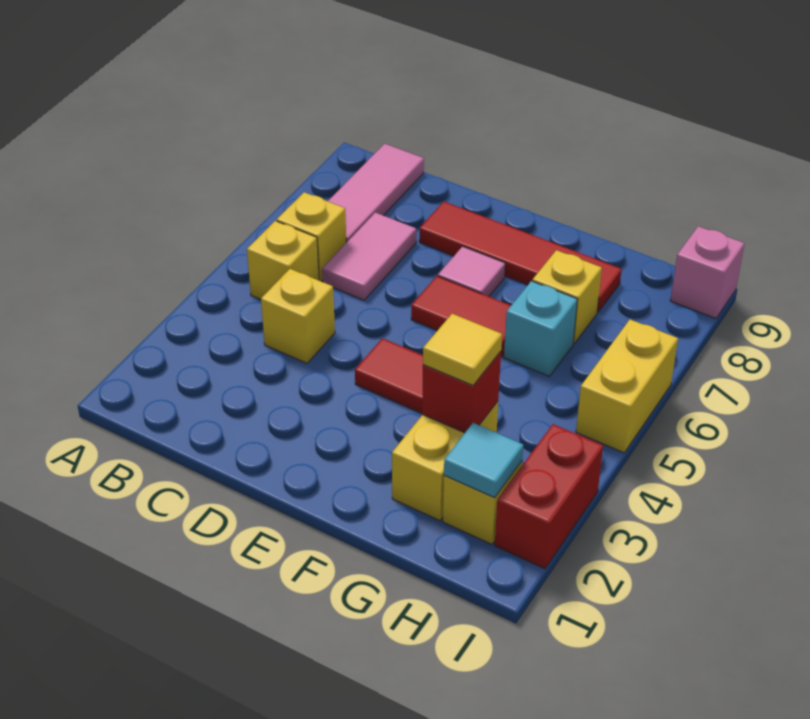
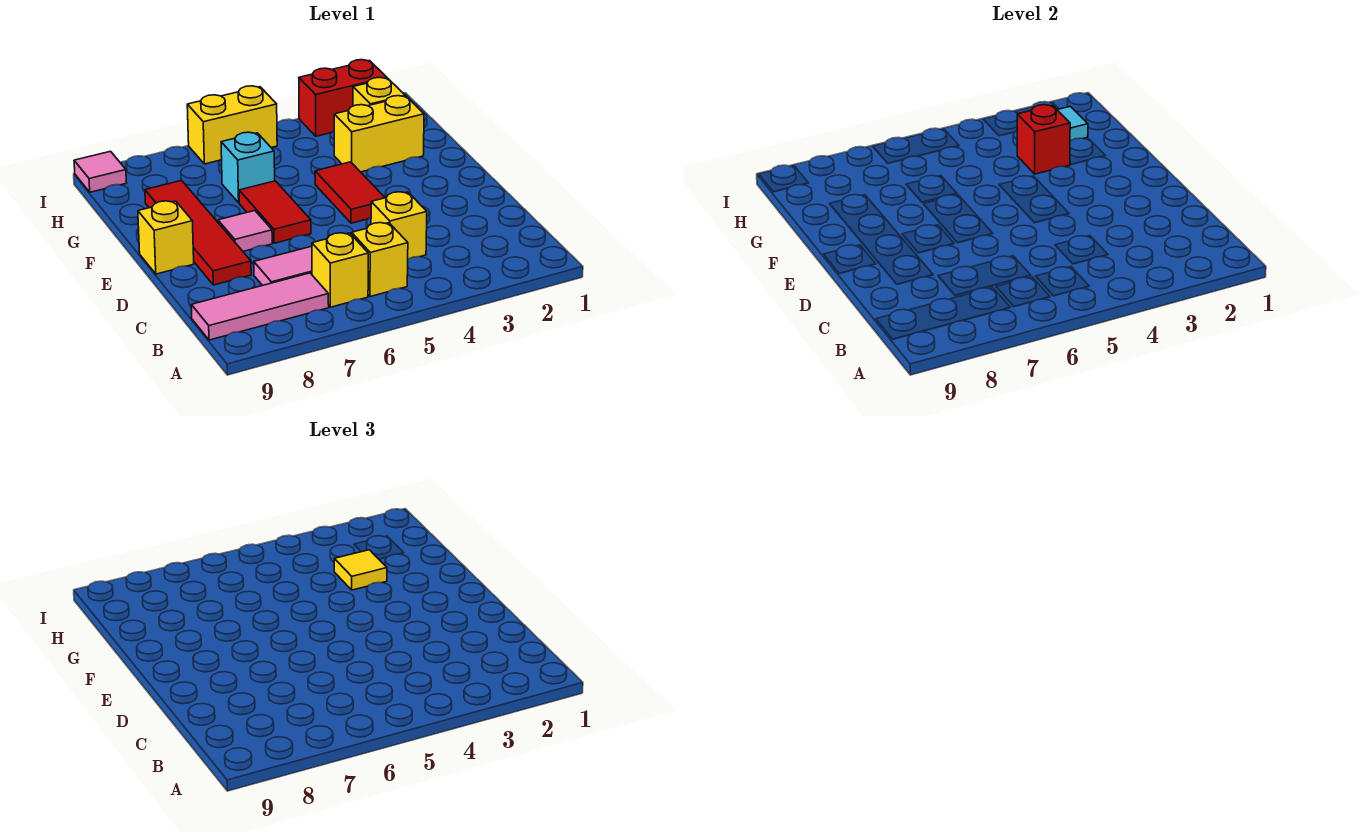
yellow brick G7 level 1 -> yellow brick E9 level 1
pink brick I9 level 1 -> pink tile I9 level 1

